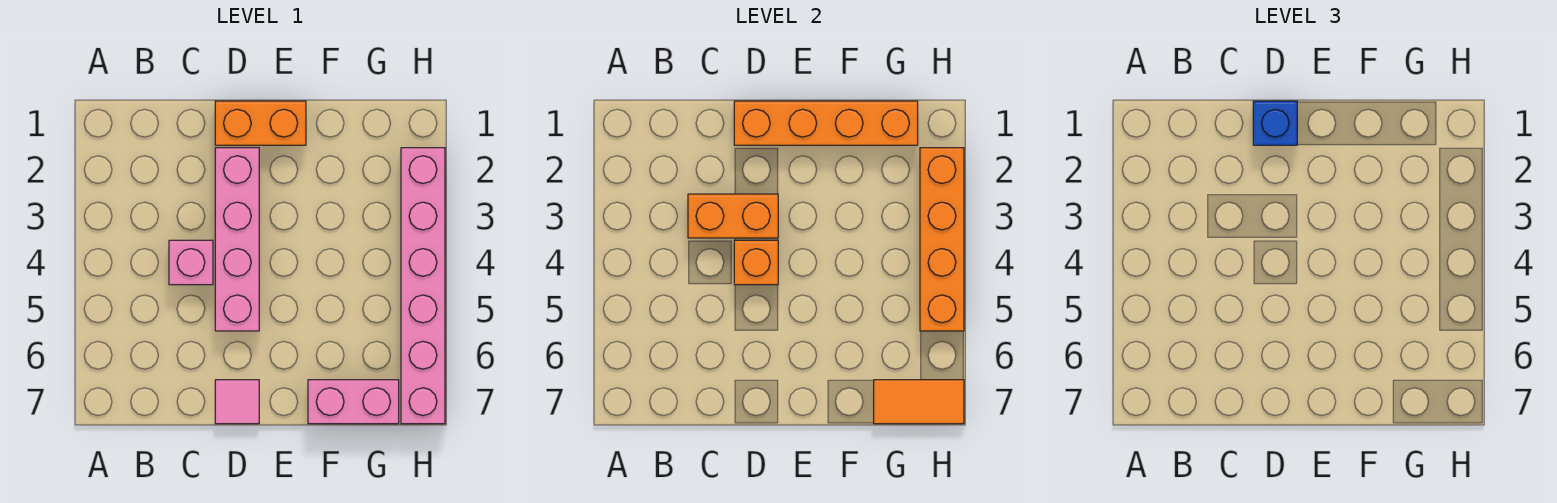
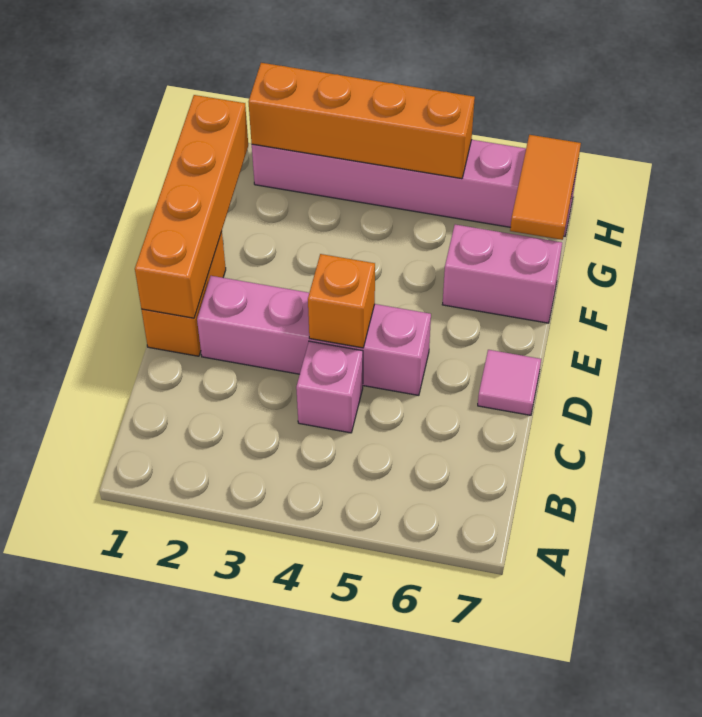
orange brick C3:D3 level 2 -> none
blue brick D1 level 3 -> none
pink brick F7:G7 level 1 -> pink brick F6:F7 level 1

